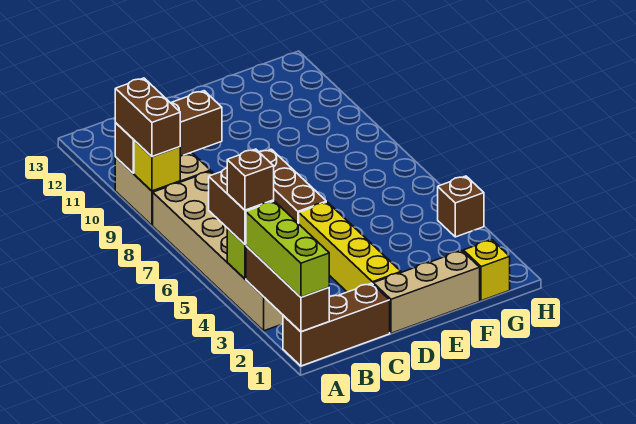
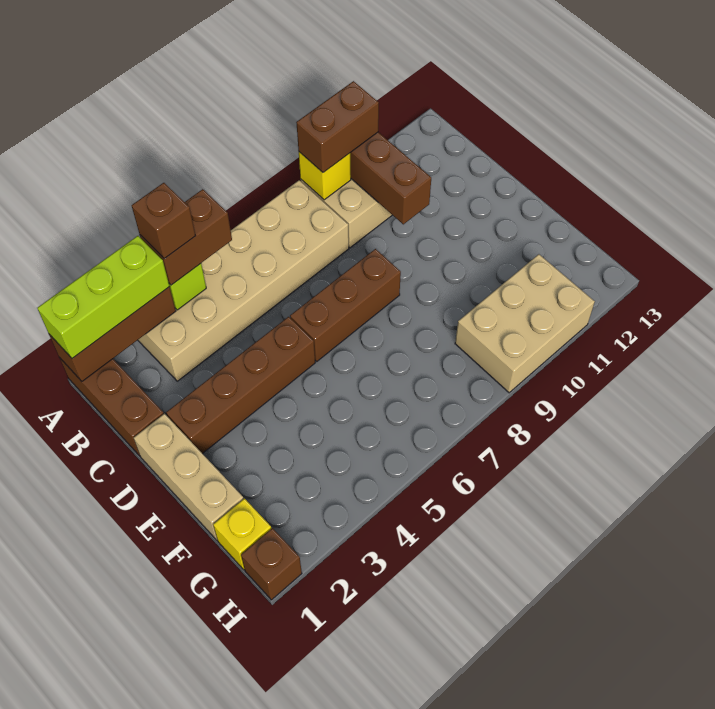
yellow brick D2:D5 level 1 -> brown brick D2:D5 level 1
none -> tan brick G9:H11 level 1
brown brick H4 level 1 -> brown brick H1 level 1

